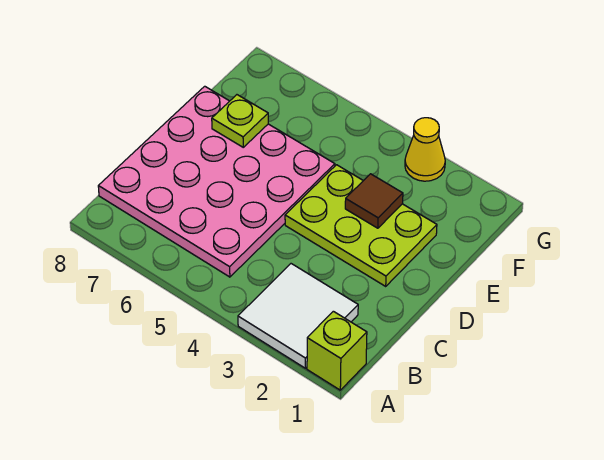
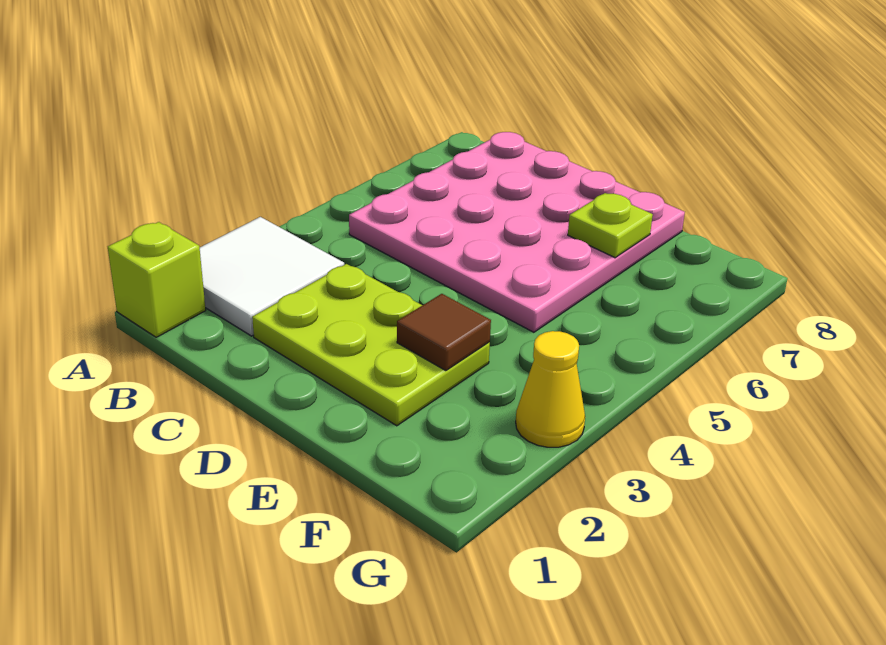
lime plate D2:E4 level 1 -> lime plate C2:E3 level 1

